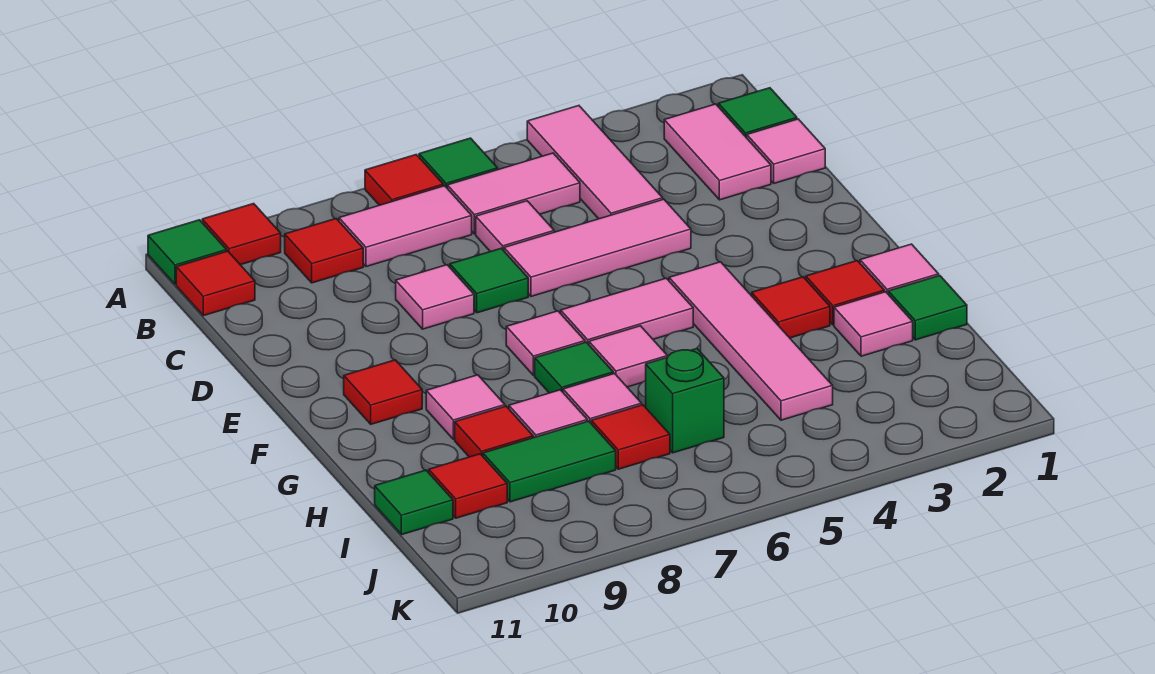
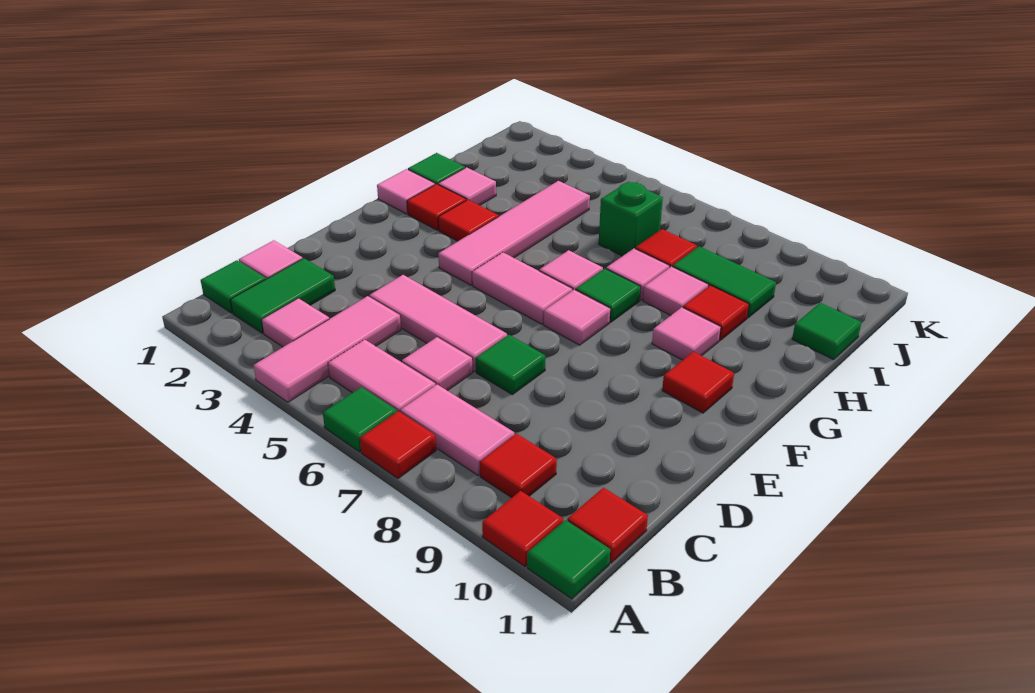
pink tile B2:C2 level 1 -> green tile B2:C2 level 1
pink tile D8 level 1 -> pink tile B3 level 1
red tile I10 level 1 -> none

